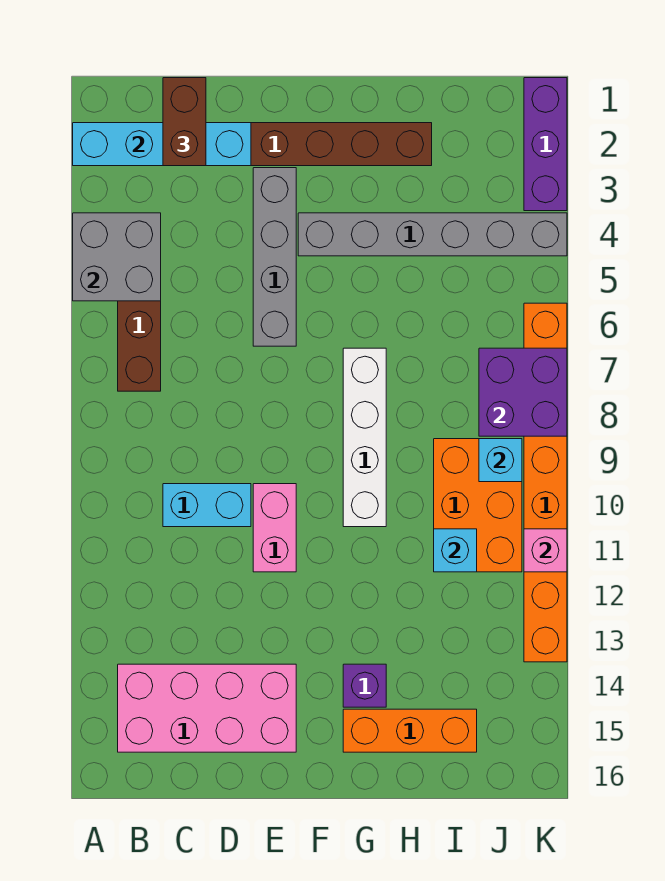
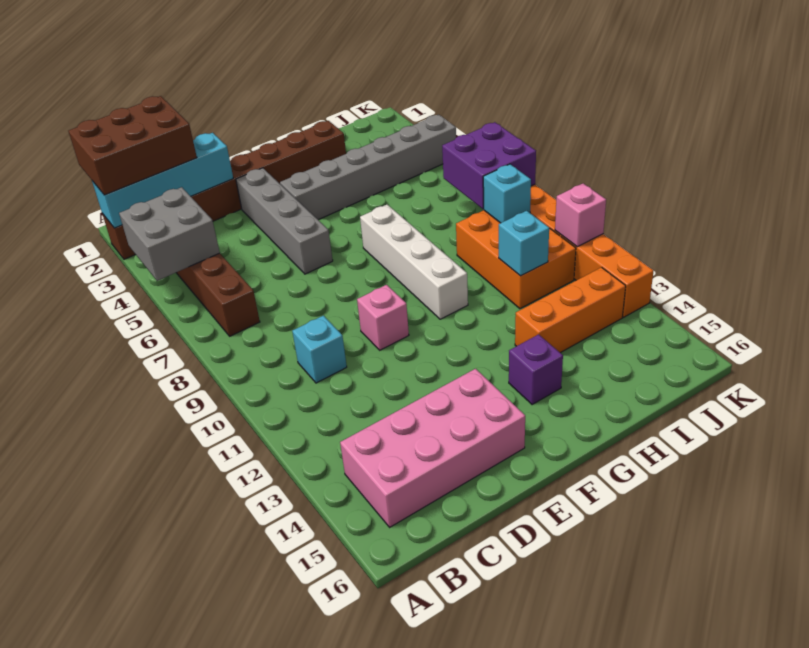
brown brick C1:C2 level 3 -> brown brick A1:C2 level 3
cyan brick C10:D10 level 1 -> cyan brick C10 level 1
pink brick E10:E11 level 1 -> pink brick E10 level 1
orange brick G15:I15 level 1 -> orange brick H13:J13 level 1
purple brick K1:K3 level 1 -> none

